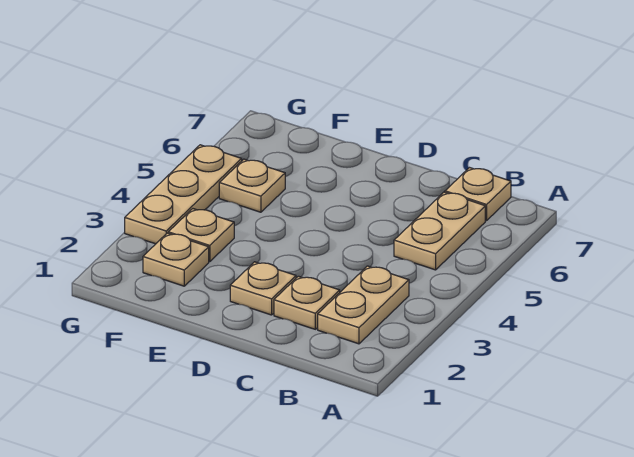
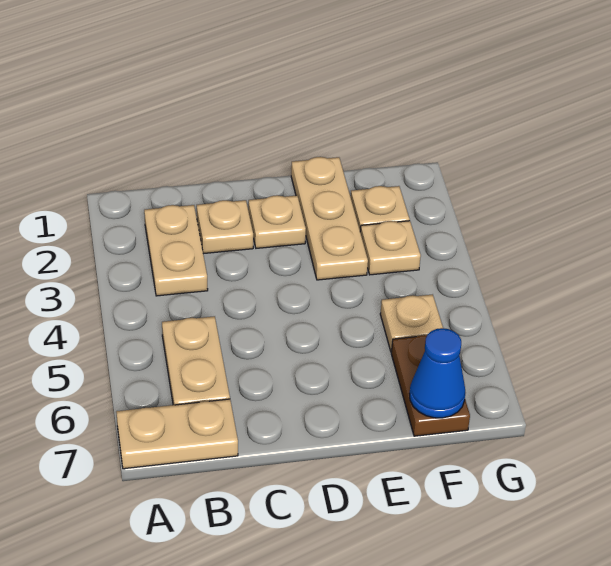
tan plate B7 level 1 -> tan plate A7:B7 level 1
none -> brown plate F6:F7 level 1
none -> blue cone F7 level 2
tan plate G3:G5 level 1 -> tan plate E1:E3 level 1

